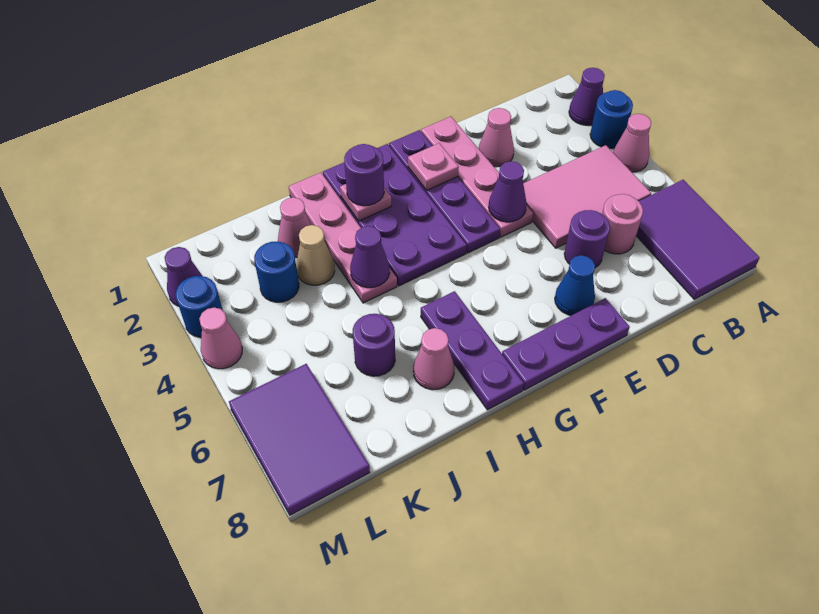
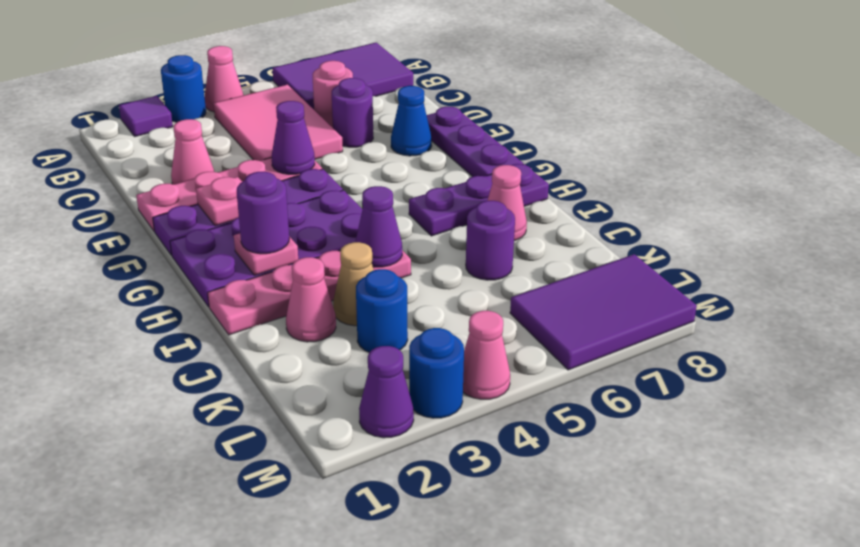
purple cone A2 level 1 -> purple tile A2 level 1

